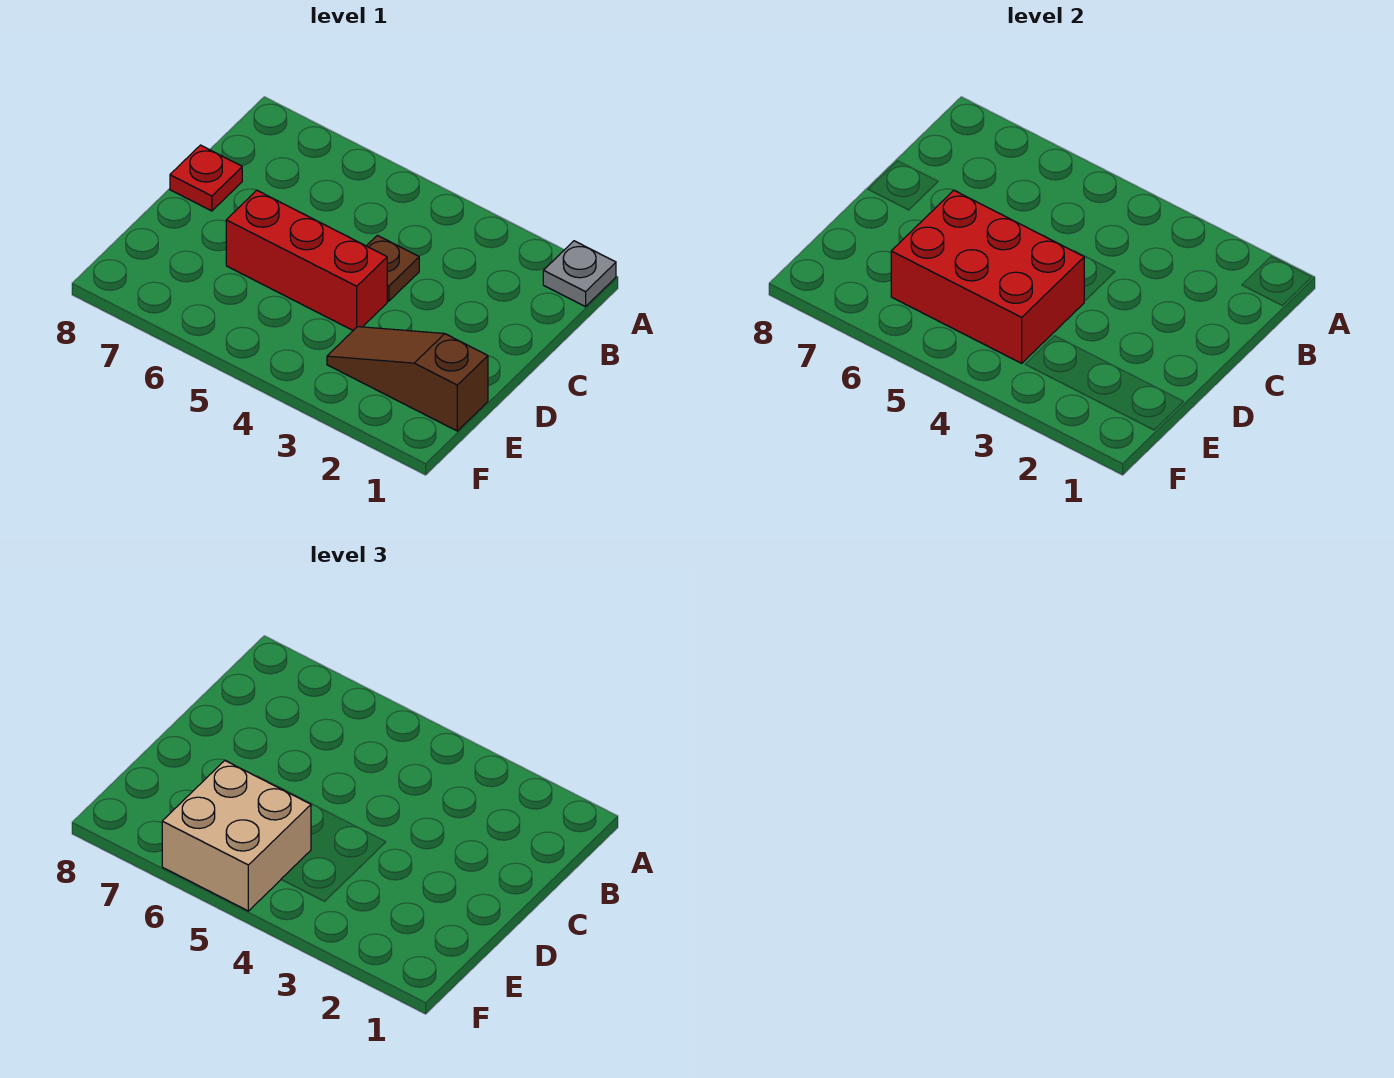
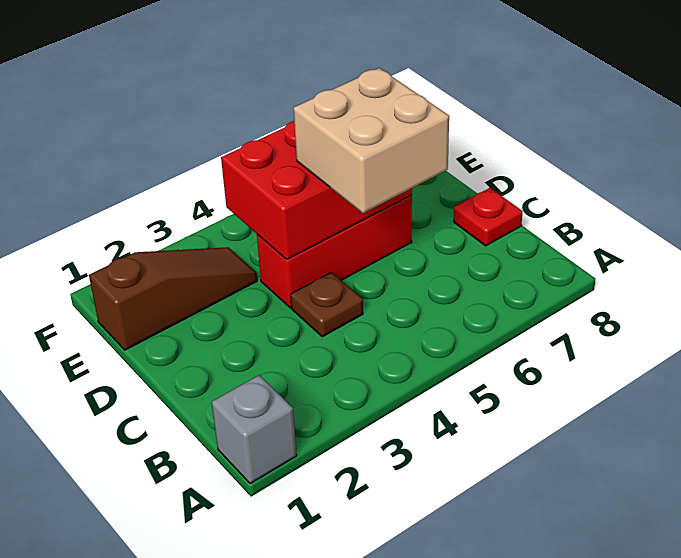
grey plate A1 level 1 -> grey brick A1 level 1
tan brick E5:F6 level 3 -> tan brick C5:D6 level 3

